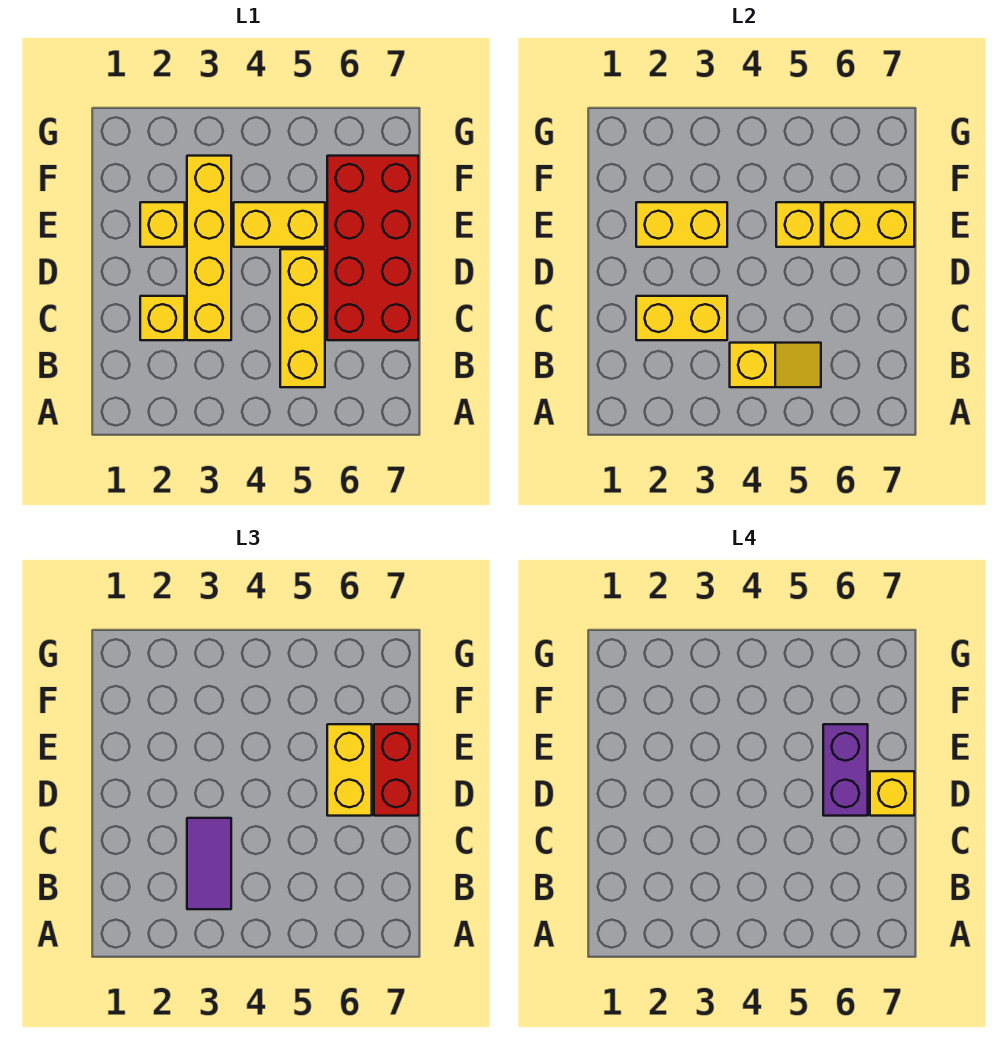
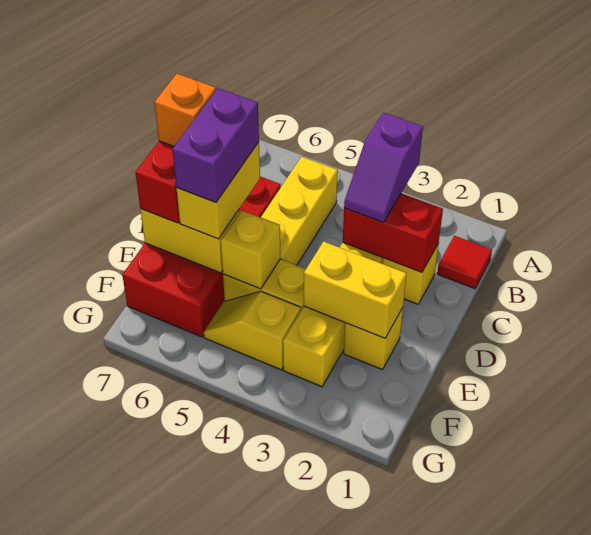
none -> red tile B1 level 1
purple tile B3:C3 level 3 -> purple slope B3:C3 level 3 top B
yellow slope B4:B5 level 2 top 4 -> yellow slope F4:F5 level 1 top 4
yellow brick C2:C3 level 2 -> red brick C2:C3 level 2
yellow brick D7 level 4 -> orange brick D7 level 4

